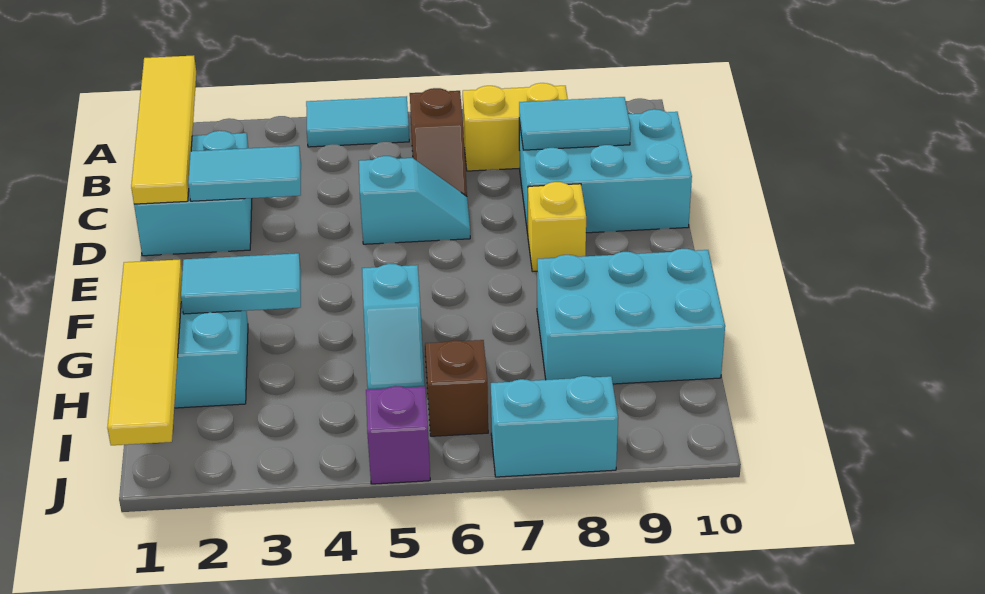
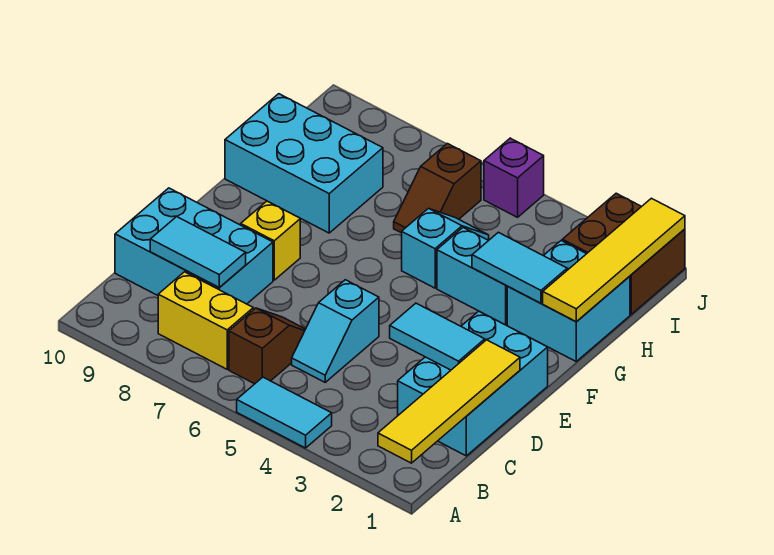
cyan brick C1:D2 level 1 -> cyan brick C1:E2 level 1
cyan slope D5:D6 level 1 top 5 -> cyan slope C5:D5 level 1 top D
none -> brown brick I1:J2 level 1
cyan brick J7:J8 level 1 -> cyan brick G3:G4 level 1

